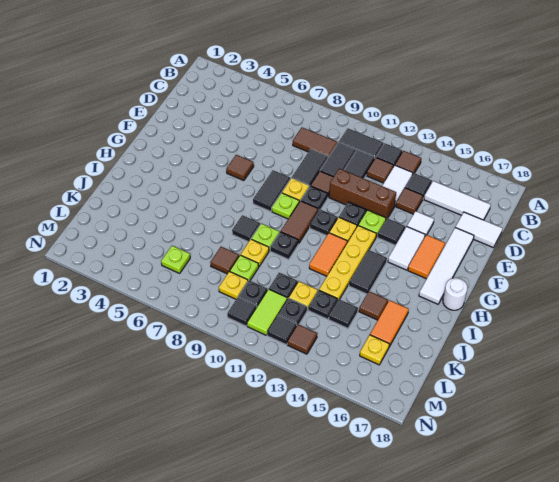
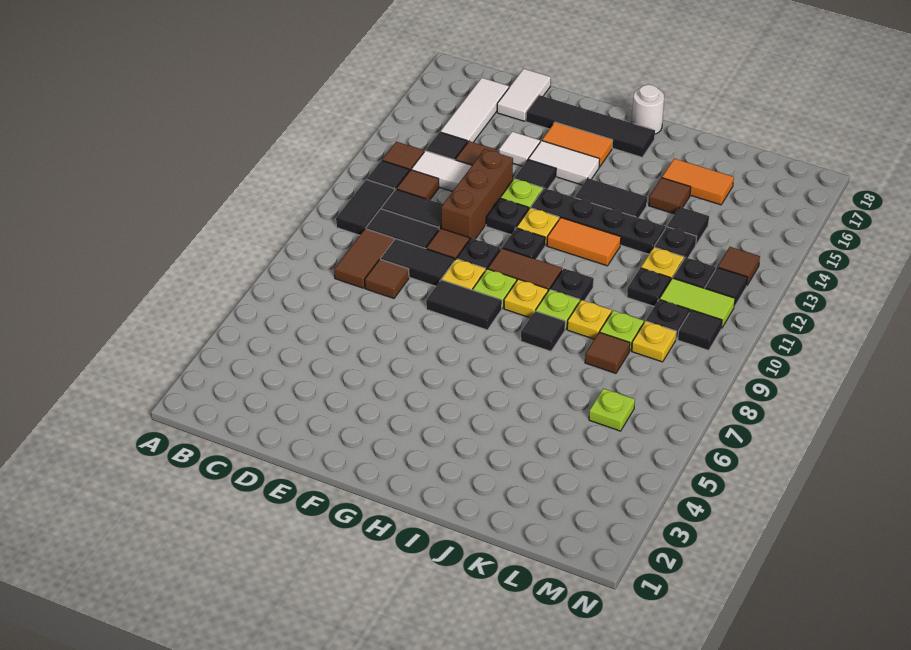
white tile E17:H17 level 1 -> black tile E17:H17 level 1
brown tile F6 level 1 -> brown tile D8 level 1
yellow plate G13:J13 level 1 -> black plate G13:J13 level 1
yellow plate L16 level 1 -> yellow plate H9 level 1

